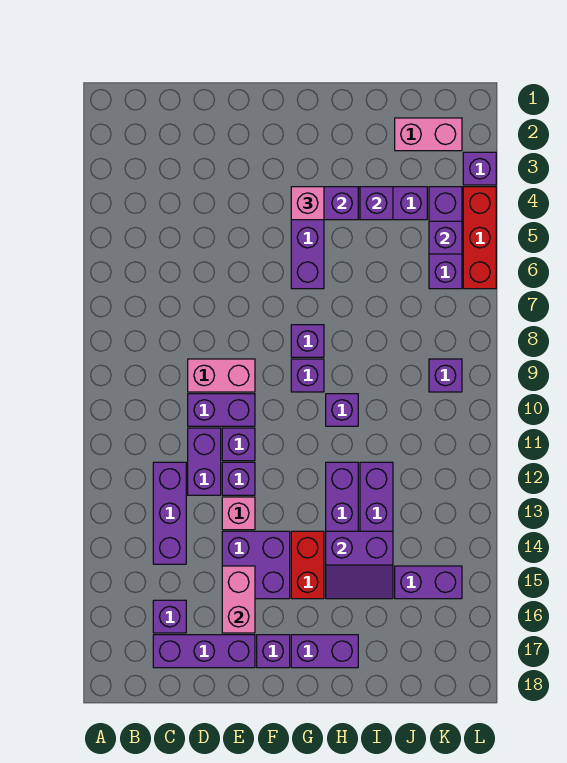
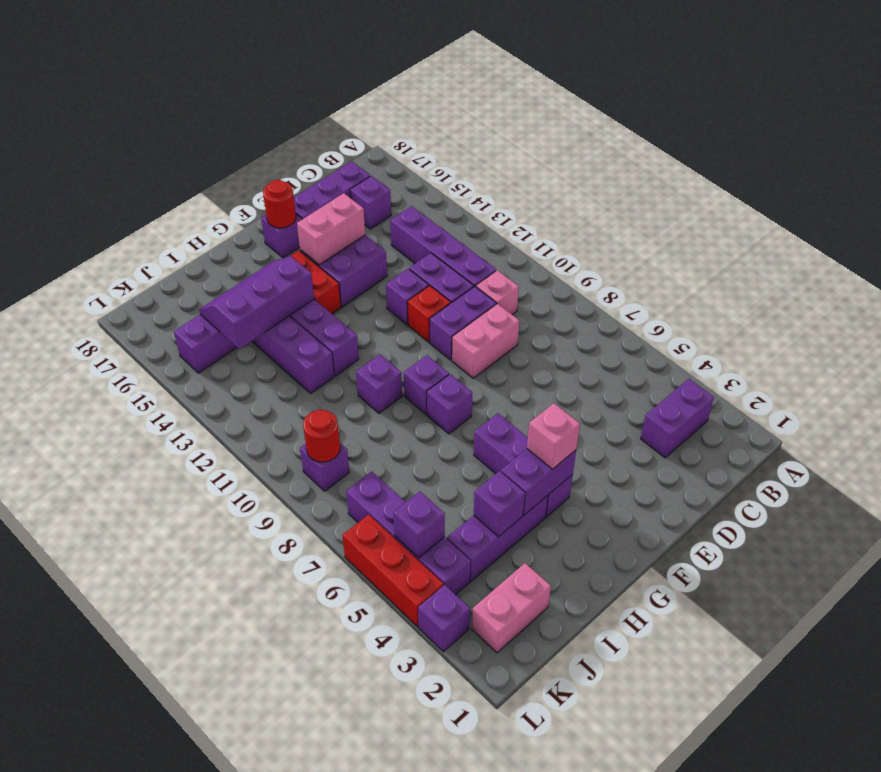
purple brick C12:C14 level 1 -> purple brick C11:C14 level 1
purple brick E11 level 1 -> red brick E11 level 1
pink brick E13 level 1 -> pink brick C10 level 1
pink brick E15:E16 level 2 -> pink brick E15:F15 level 2
none -> red round brick F17 level 2
purple brick G17:H17 level 1 -> purple brick B3:C3 level 1
purple slope H14:I15 level 2 top 14 -> purple slope H14:J15 level 2 top 14
purple brick K4:K6 level 1 -> purple brick K4:K7 level 1
none -> red round brick K9 level 2

